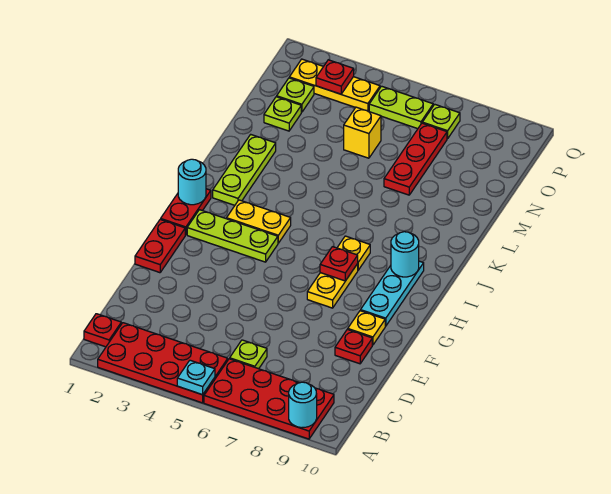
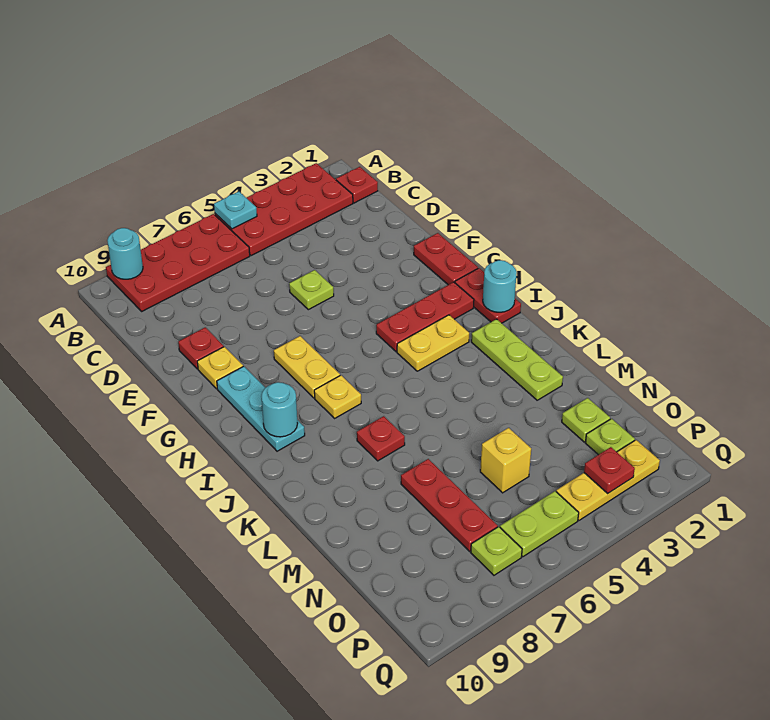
lime plate C6 level 1 -> lime plate E5 level 1
lime plate H2:H4 level 1 -> red plate H2:H4 level 1
red plate H7 level 2 -> red plate K7 level 1

